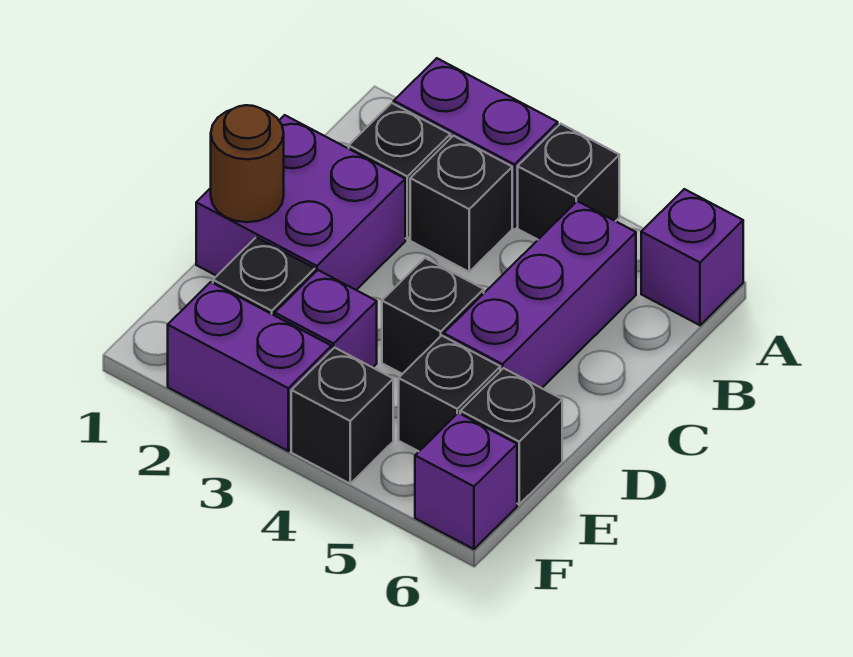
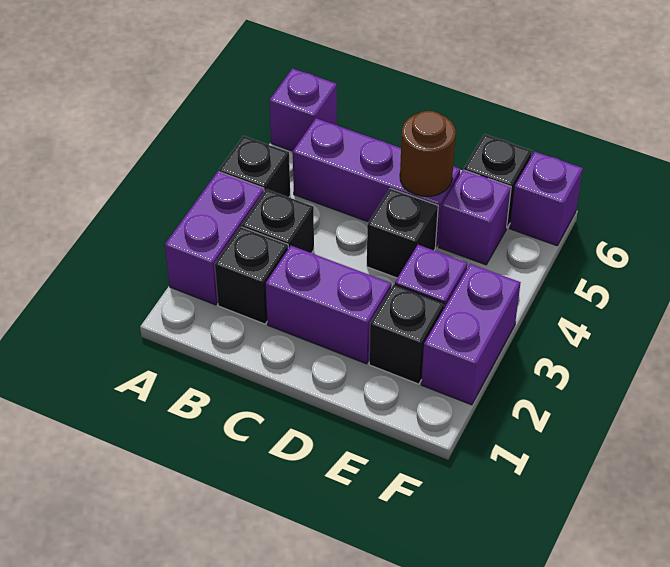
purple brick C1:D2 level 1 -> purple brick C2:D2 level 1
brown round brick D1 level 2 -> brown round brick D5 level 2
black brick E5 level 1 -> purple brick E5 level 1
black brick F4 level 1 -> none

